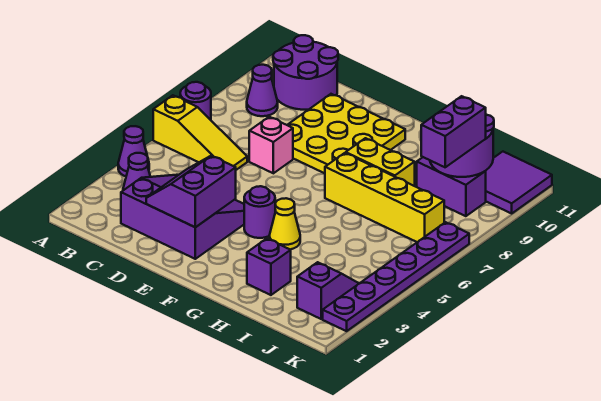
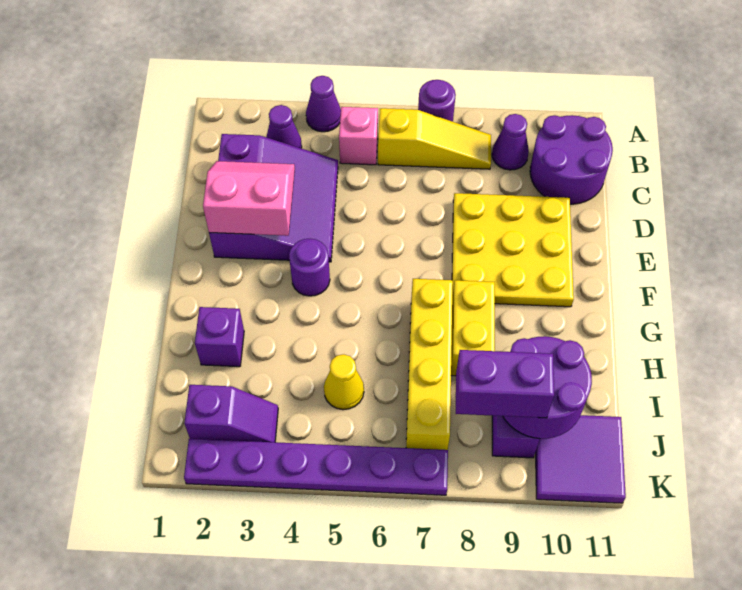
yellow slope A6:C6 level 1 top A -> yellow slope B6:B8 level 1 top 6
purple slope D2:E3 level 2 top E -> pink slope D2:E3 level 2 top E
pink brick D7 level 1 -> pink brick B5 level 1
yellow cone G4 level 1 -> yellow cone I5 level 1

